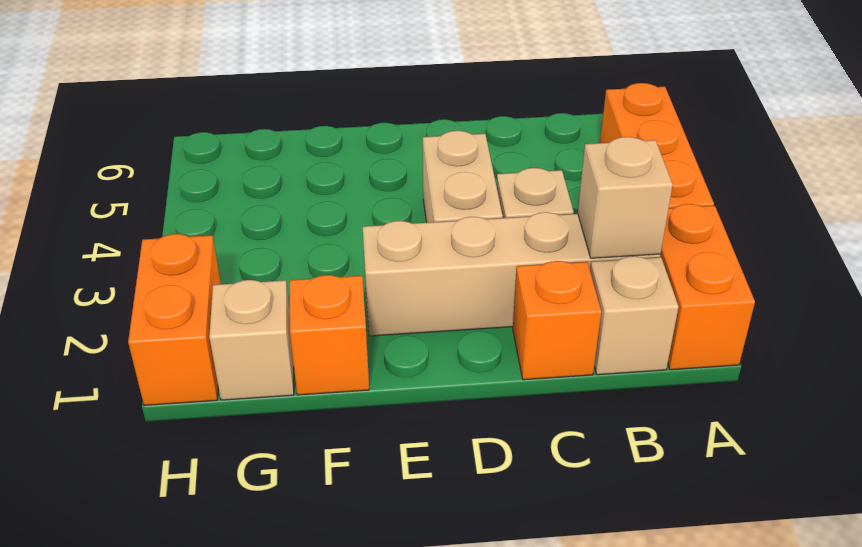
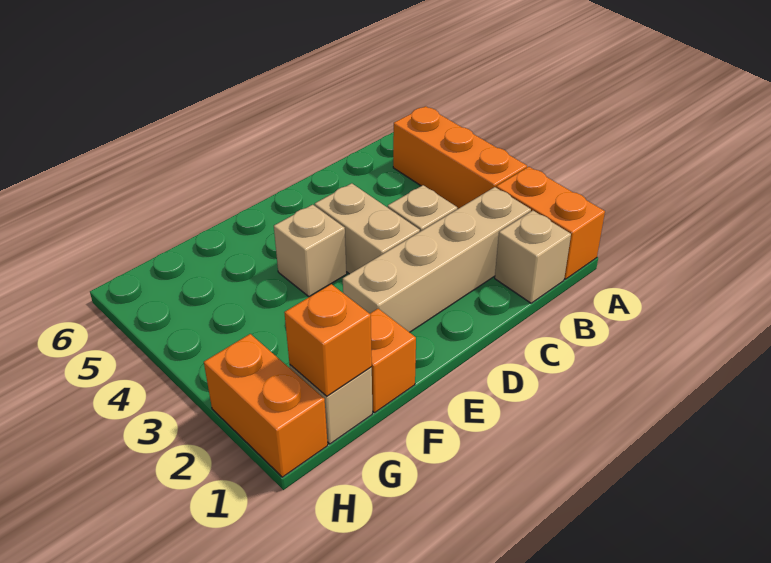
tan brick B2 level 2 -> tan brick E4 level 1
orange brick C1 level 1 -> orange brick G1 level 2

